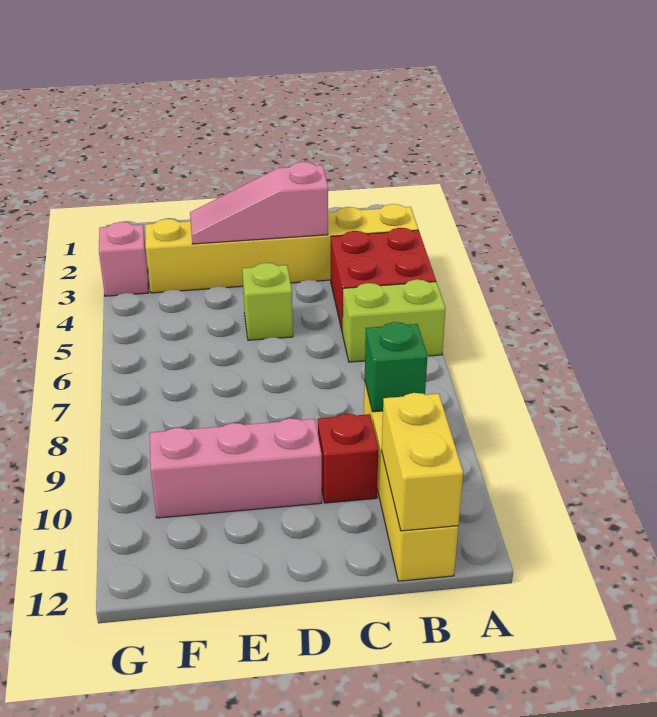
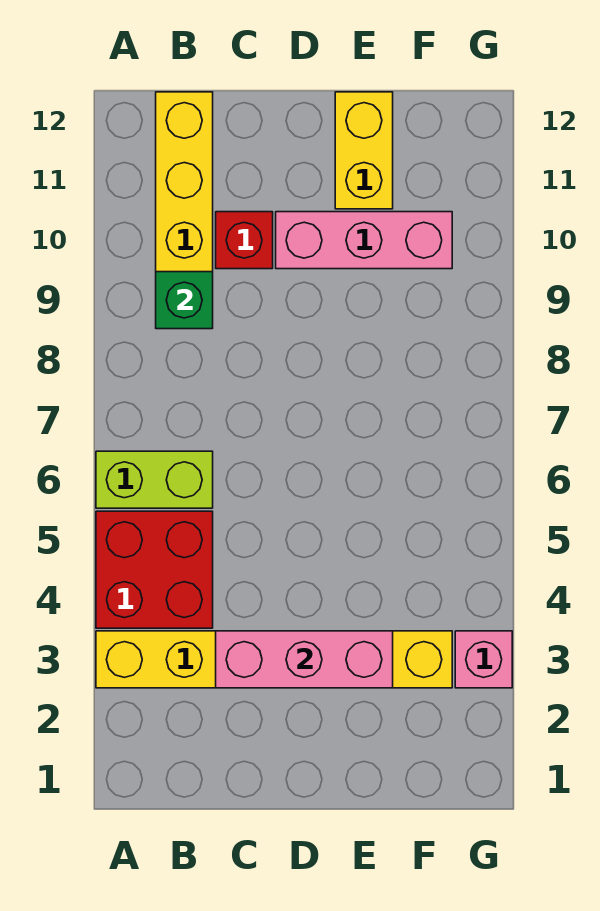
yellow brick B11:B12 level 2 -> yellow brick E11:E12 level 1
pink slope C3:E3 level 2 top C -> pink brick C3:E3 level 2
lime brick D5 level 1 -> none

